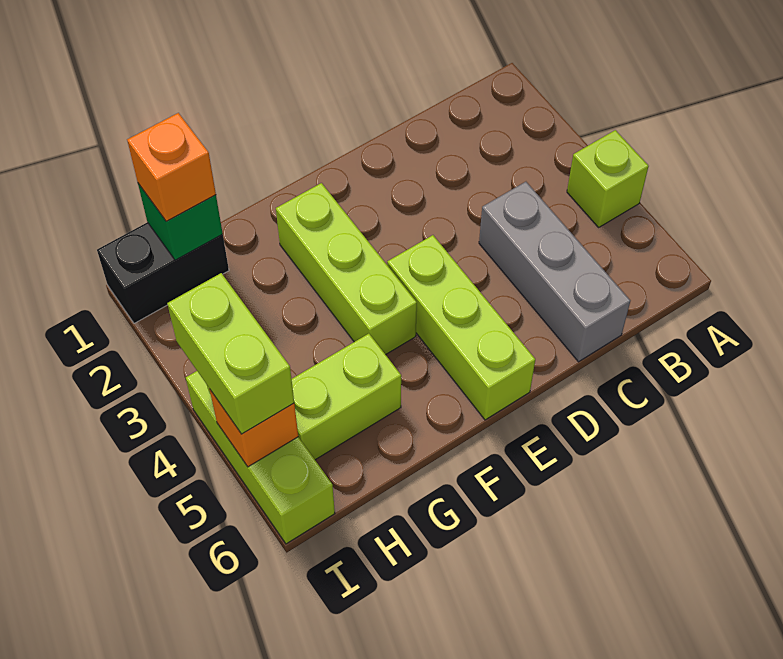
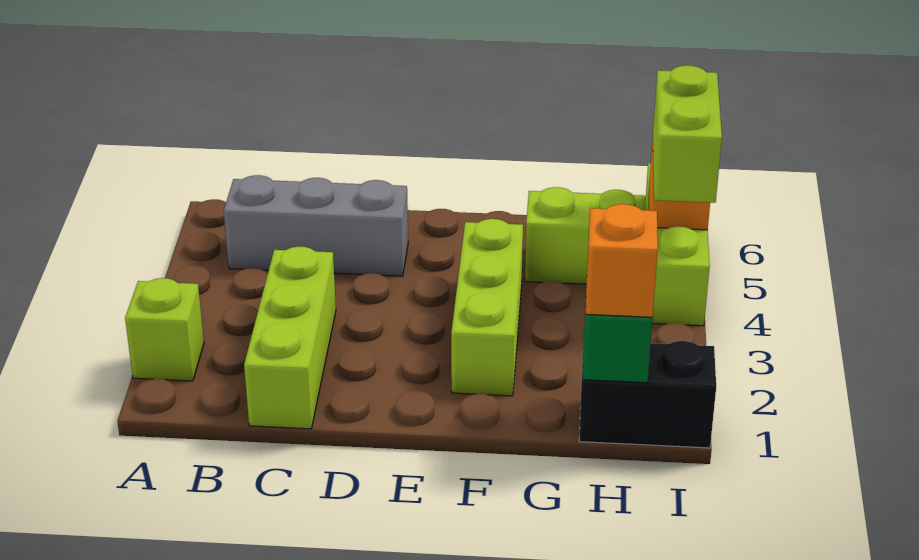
lime brick A4 level 1 -> lime brick A2 level 1
grey brick C4:C6 level 1 -> grey brick B5:D5 level 1
lime brick E4:E6 level 1 -> lime brick C1:C3 level 1

